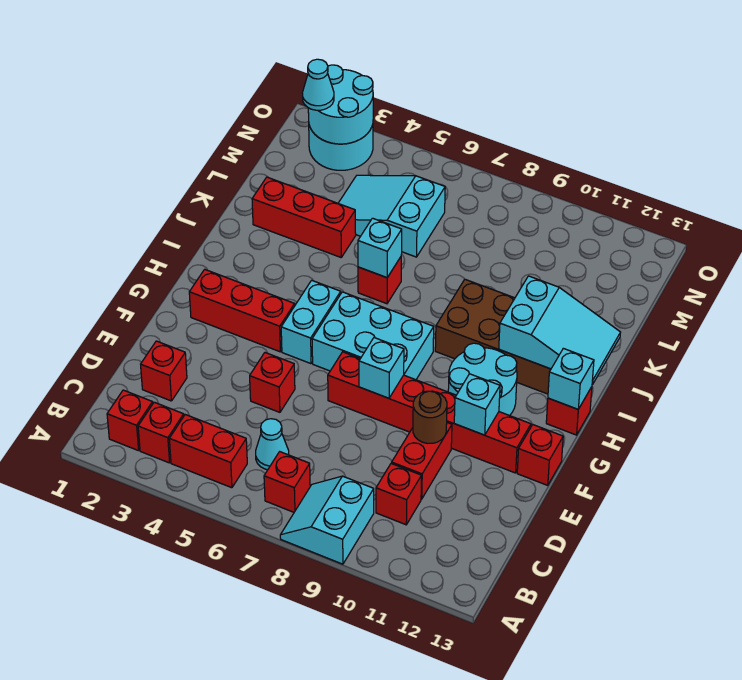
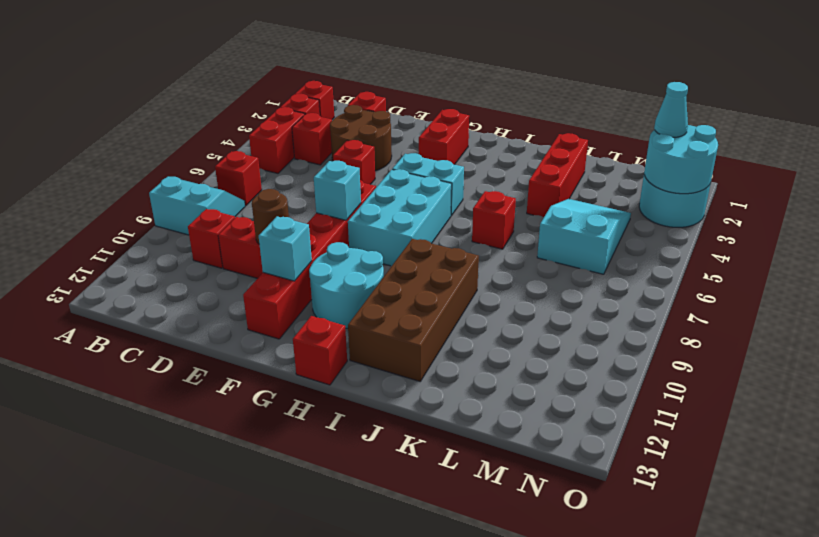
cyan cone C6 level 1 -> none
none -> brown round brick D3:E4 level 1
red brick F13 level 1 -> red brick C4 level 1
red brick G2:G4 level 1 -> red brick G2:G3 level 1
cyan brick H13 level 2 -> none
cyan slope I11:J13 level 2 top 11 -> none
cyan brick J6 level 2 -> none

